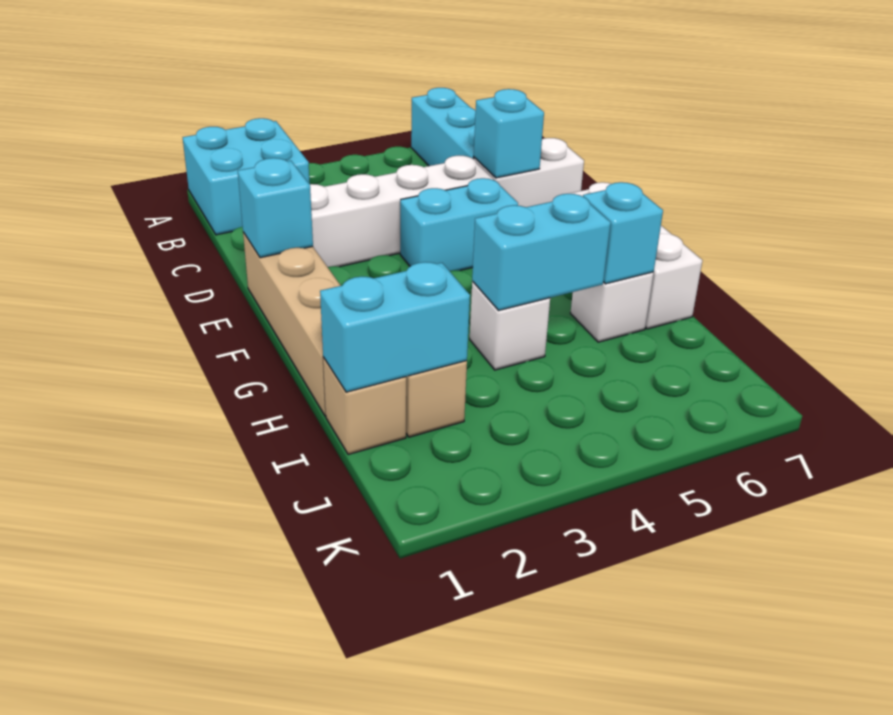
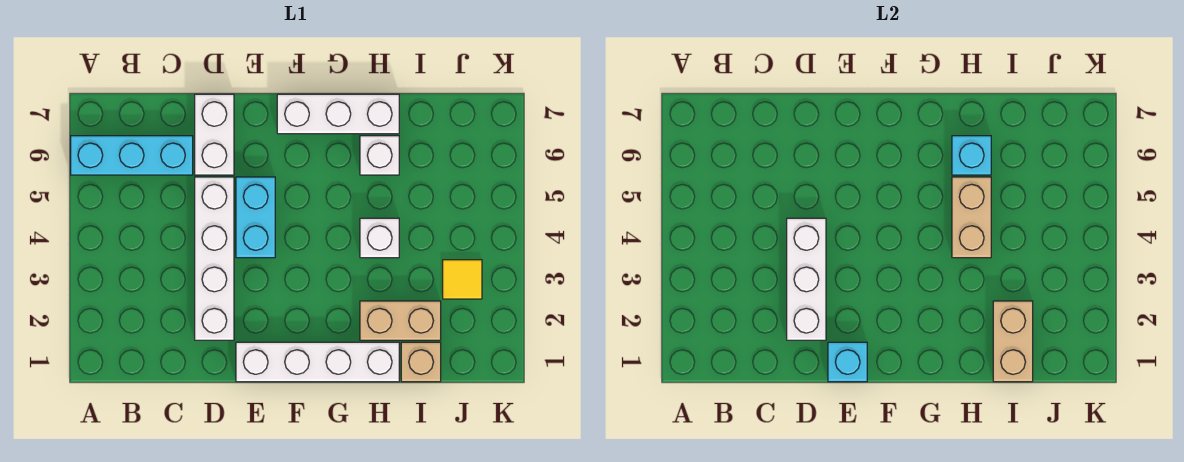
cyan brick A1:B2 level 1 -> none
none -> white brick D2:D4 level 2
cyan brick D6 level 2 -> none
tan brick E1:H1 level 1 -> white brick E1:H1 level 1
cyan brick H4:H5 level 2 -> tan brick H4:H5 level 2
cyan brick I1:I2 level 2 -> tan brick I1:I2 level 2
none -> yellow tile J3 level 1

